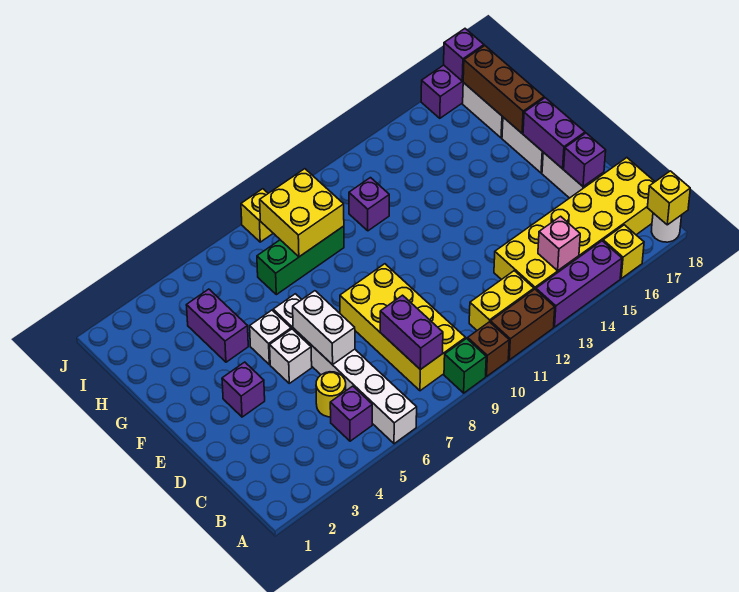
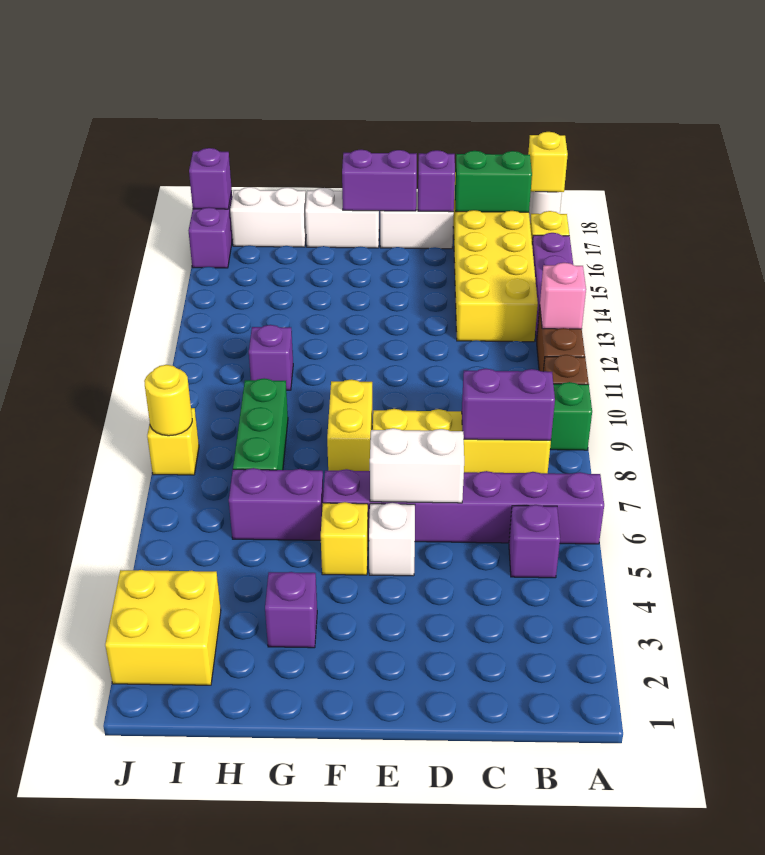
white brick A6:F6 level 1 -> purple brick A6:F6 level 1
yellow brick B8:E9 level 1 -> yellow brick B8:E8 level 1
yellow brick B11:B12 level 1 -> yellow brick F8:F9 level 1
pink brick B14 level 2 -> pink brick A12 level 2
none -> green brick B17:C17 level 2
yellow round brick C5 level 1 -> yellow round brick J8 level 2
purple brick E3 level 1 -> purple brick G3 level 1
white brick F5 level 1 -> yellow brick F5 level 1
purple brick G4:H4 level 1 -> purple brick G6:H6 level 1
brown brick G17:I17 level 2 -> none
yellow brick H8:I9 level 2 -> yellow brick I2:J3 level 1

